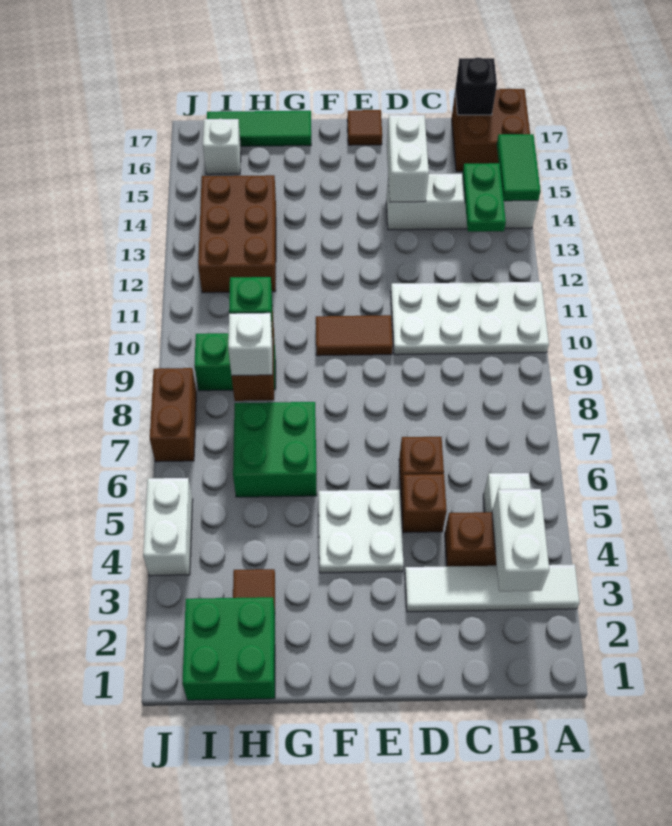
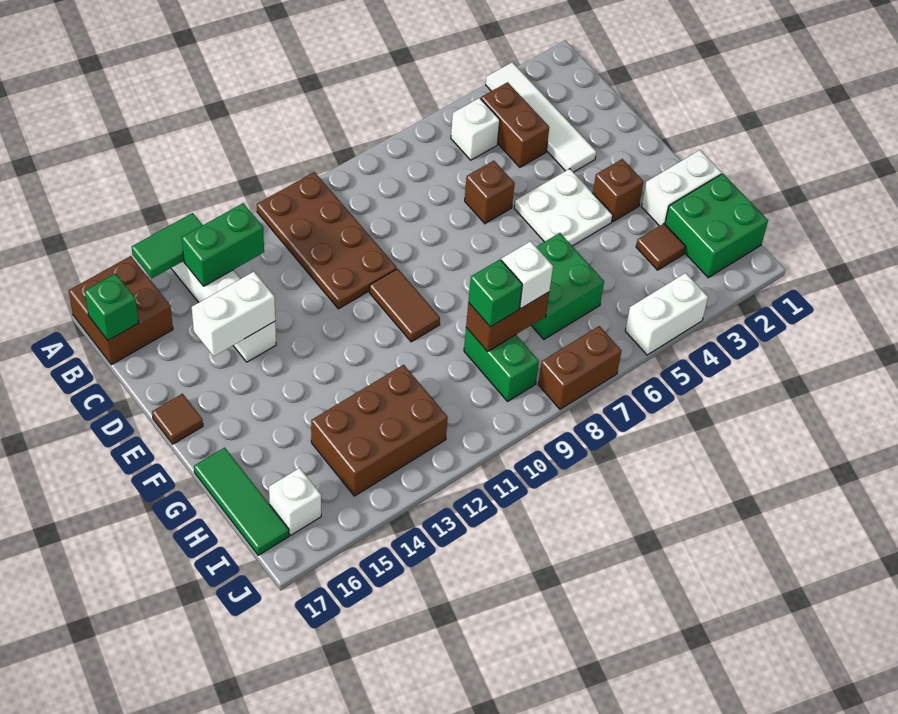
white plate A10:D11 level 1 -> brown plate A10:D11 level 1
white brick B3:B4 level 2 -> white brick G1:G2 level 1
green plate B13:B14 level 2 -> green brick B13:B14 level 2
black brick B17 level 2 -> green brick B17 level 2
brown brick D5 level 1 -> brown brick F3 level 1

